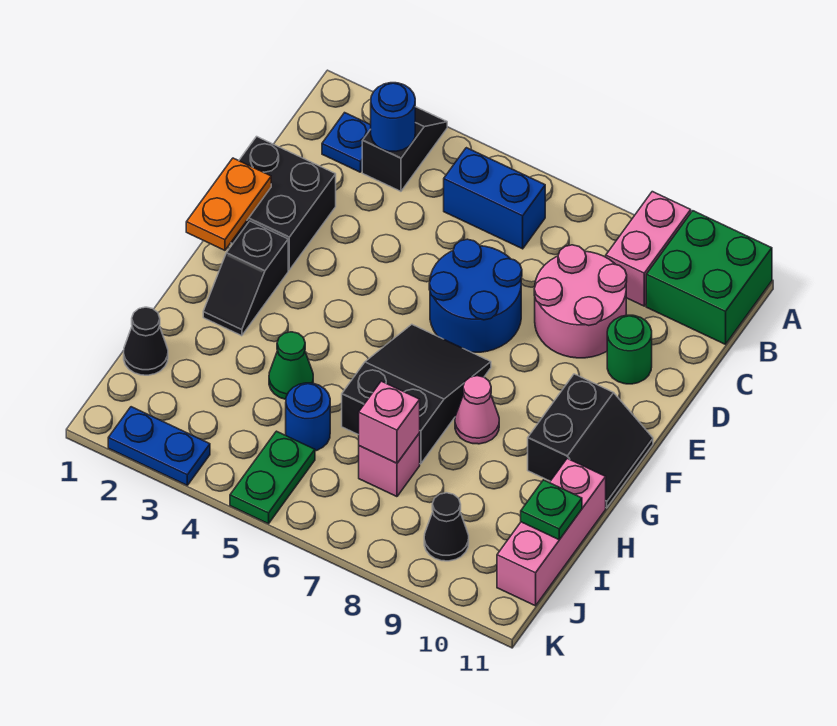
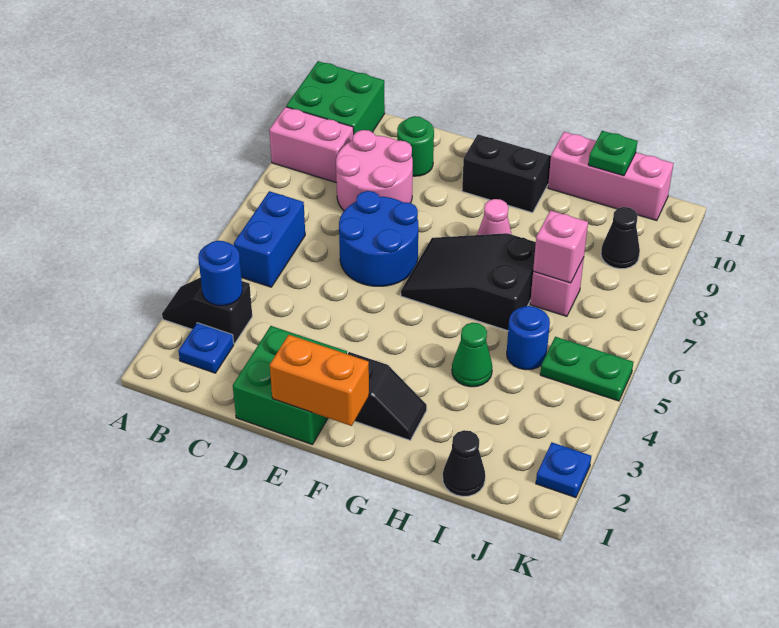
black brick D1:E2 level 1 -> green brick D1:E2 level 1
orange plate E1:F1 level 2 -> orange brick E1:F1 level 2
blue plate K2:K3 level 1 -> blue plate K2 level 1

